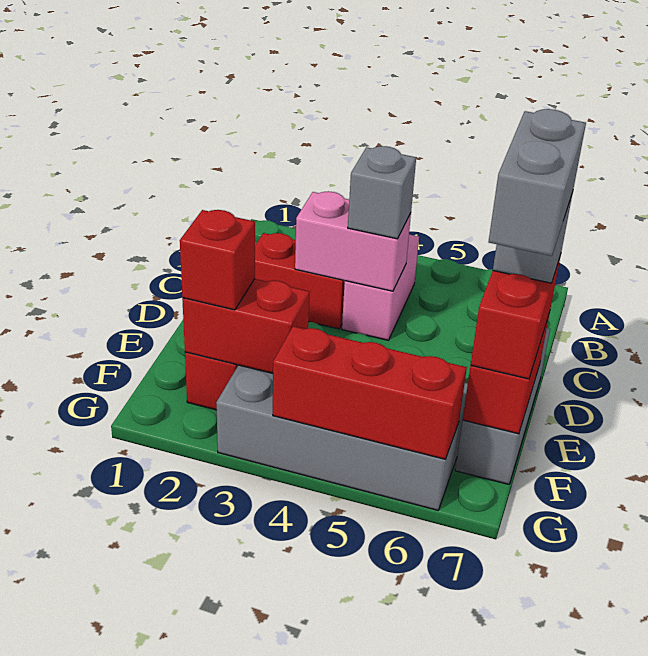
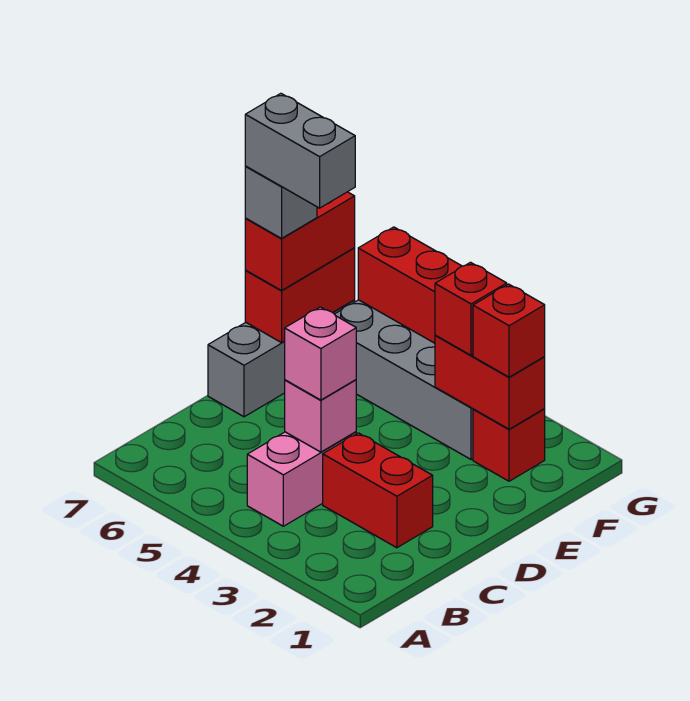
pink brick C3:C4 level 2 -> pink brick C4 level 2
grey brick C4 level 3 -> pink brick C4 level 3
grey brick E7:F7 level 5 -> grey brick E6:E7 level 5
none -> red brick F3 level 3

